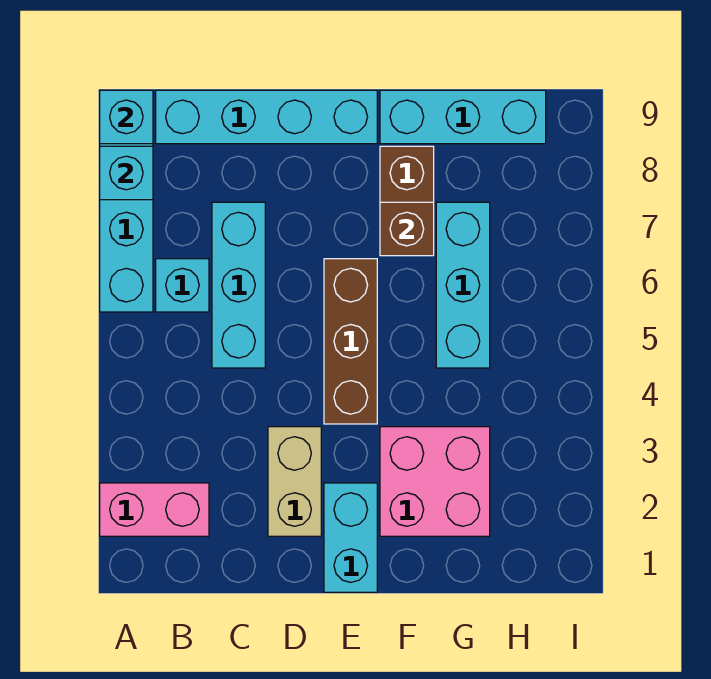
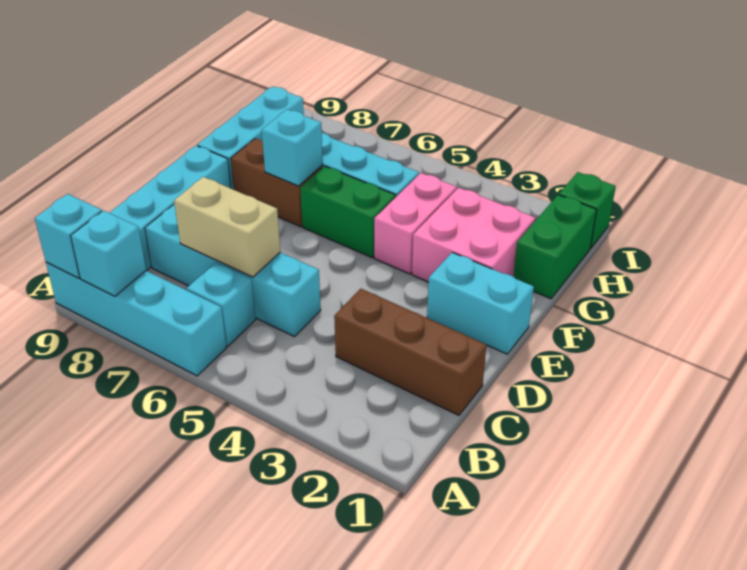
pink brick A2:B2 level 1 -> pink brick F4:G4 level 1
cyan brick C5:C7 level 1 -> cyan brick C5:C8 level 1
tan brick D2:D3 level 1 -> tan brick C6:C7 level 2
brown brick E4:E6 level 1 -> brown brick C1:C3 level 1
none -> green brick F5:F6 level 1
brown brick F7 level 2 -> cyan brick F7 level 2
none -> green brick G1:H1 level 1
none -> green brick I1 level 1

